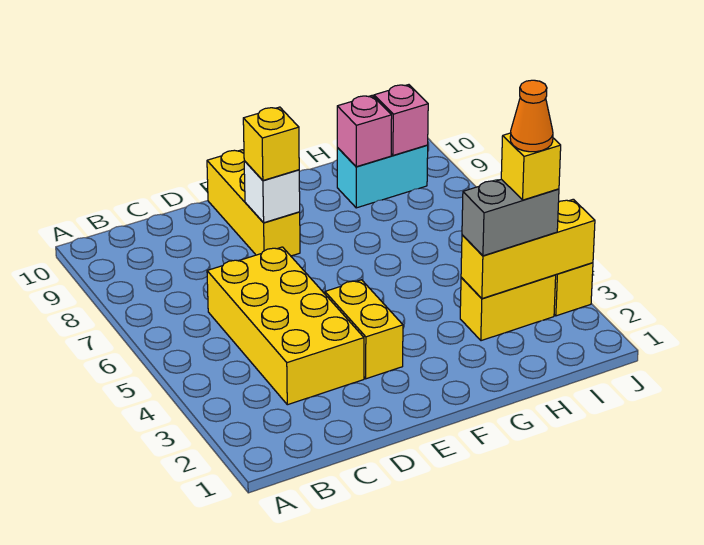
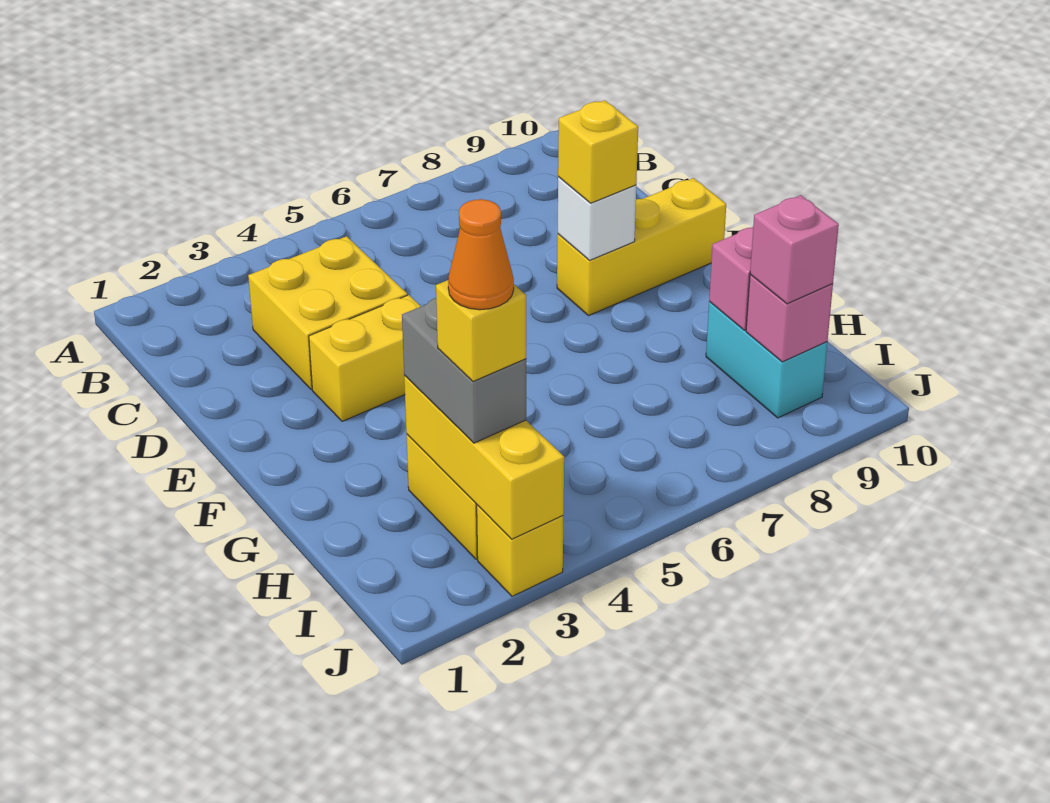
yellow brick C3:D6 level 1 -> yellow brick C3:D4 level 1
none -> pink brick I9 level 3

